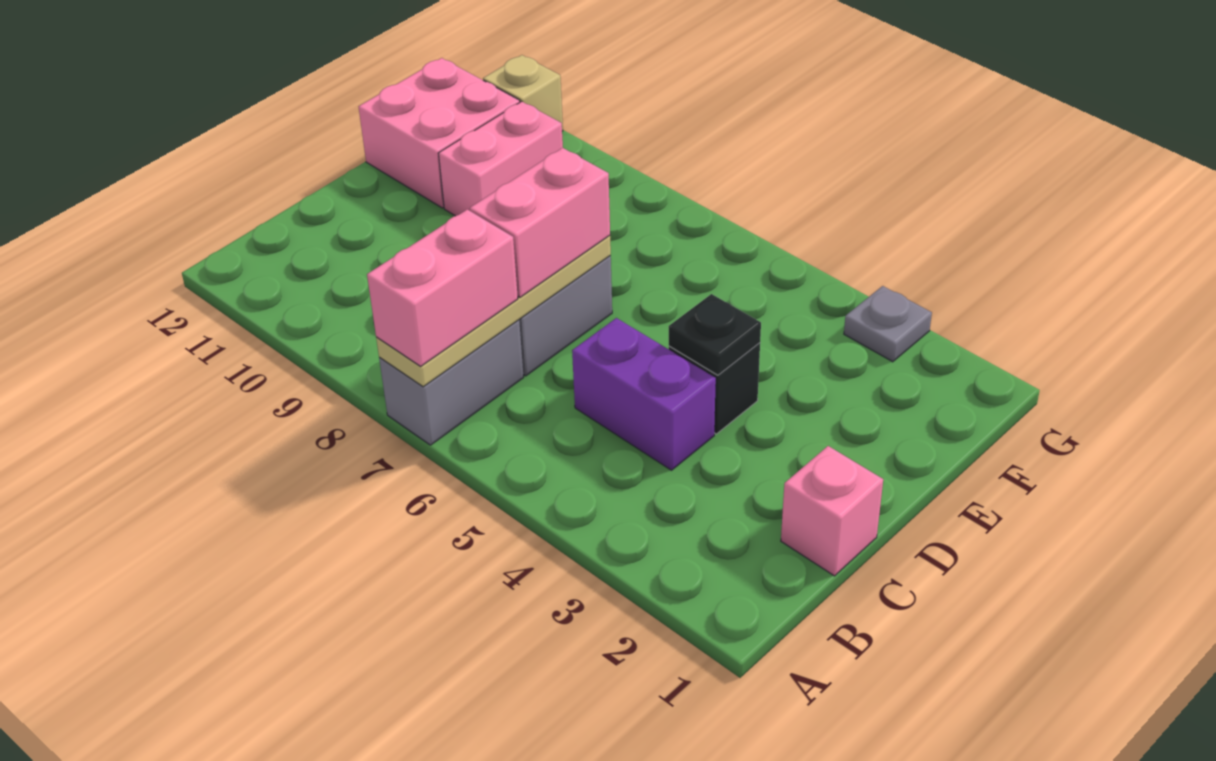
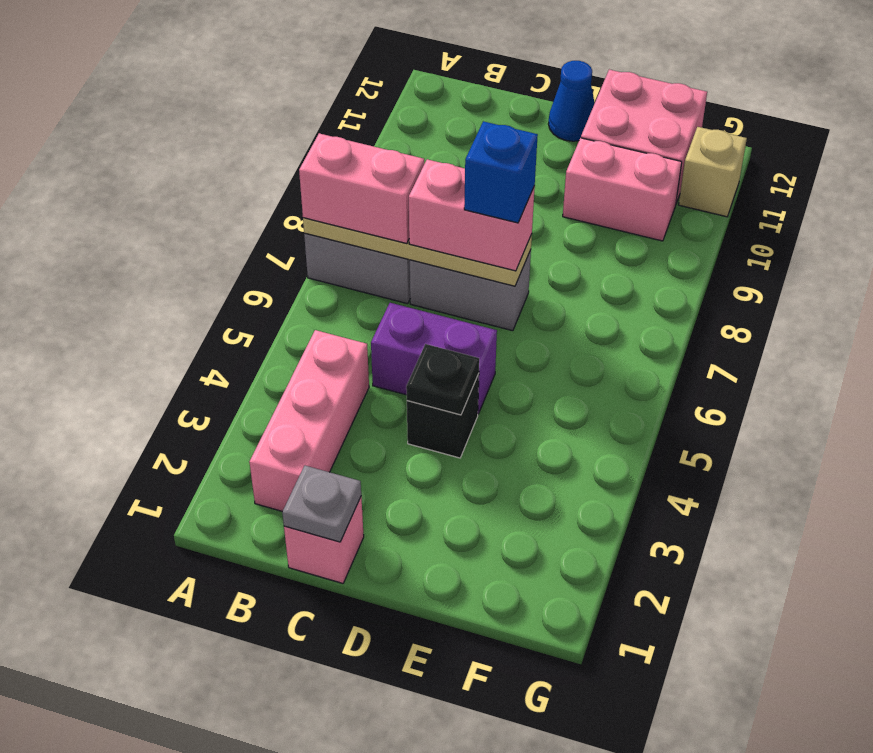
none -> pink brick B2:B4 level 1
purple brick C4:C5 level 1 -> purple brick C5:D5 level 1
none -> blue brick D7 level 4
none -> blue cone D12 level 1
grey plate G3 level 1 -> grey plate C1 level 2

